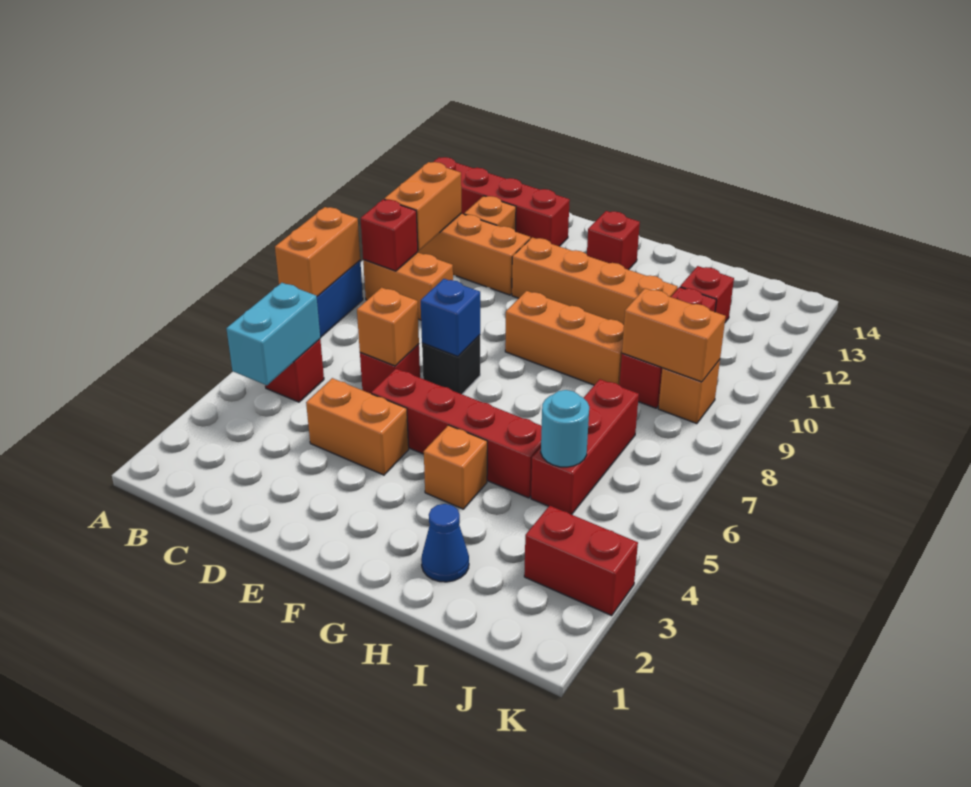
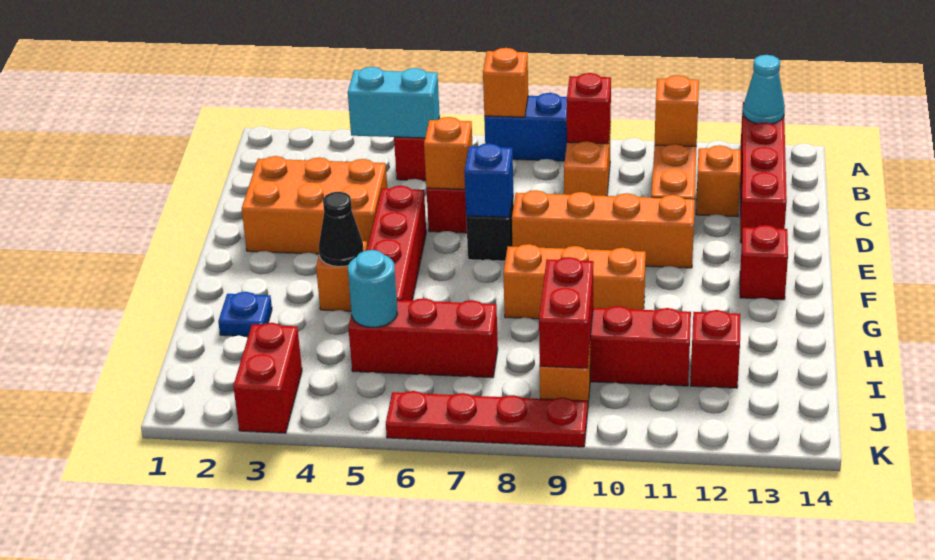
orange brick A7:A8 level 2 -> orange brick A7 level 2
none -> cyan cone A13 level 2
orange brick B10:B11 level 2 -> orange brick B11 level 2
orange brick D4:E4 level 1 -> orange brick D2:E4 level 1
orange brick E11:H11 level 1 -> orange brick E8:E11 level 1
orange brick F9:H9 level 1 -> orange brick G8:G10 level 1
none -> black cone G4 level 2
blue cone H2 level 1 -> blue plate H2 level 1
orange brick I9:J9 level 2 -> red brick I9:J9 level 2
none -> red plate K6:K9 level 1

